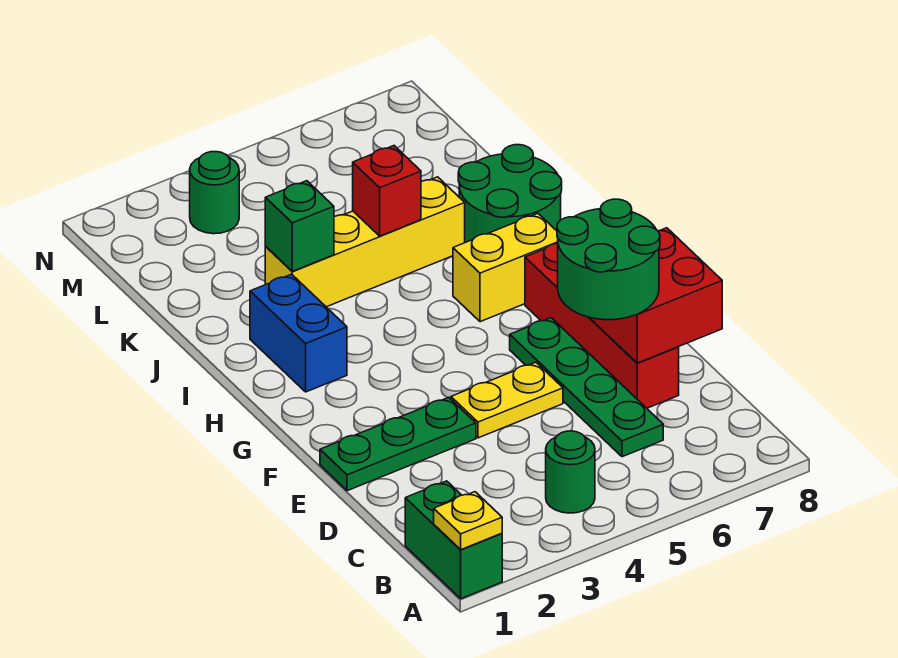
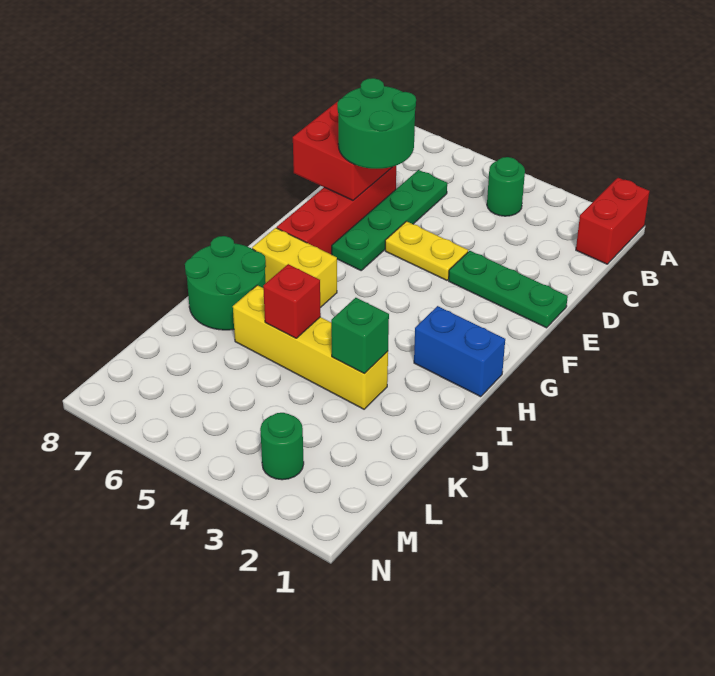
green brick A1:B1 level 1 -> red brick A1:B1 level 1
yellow plate A1 level 2 -> none
blue brick H2:I2 level 1 -> blue brick H1:H2 level 1

